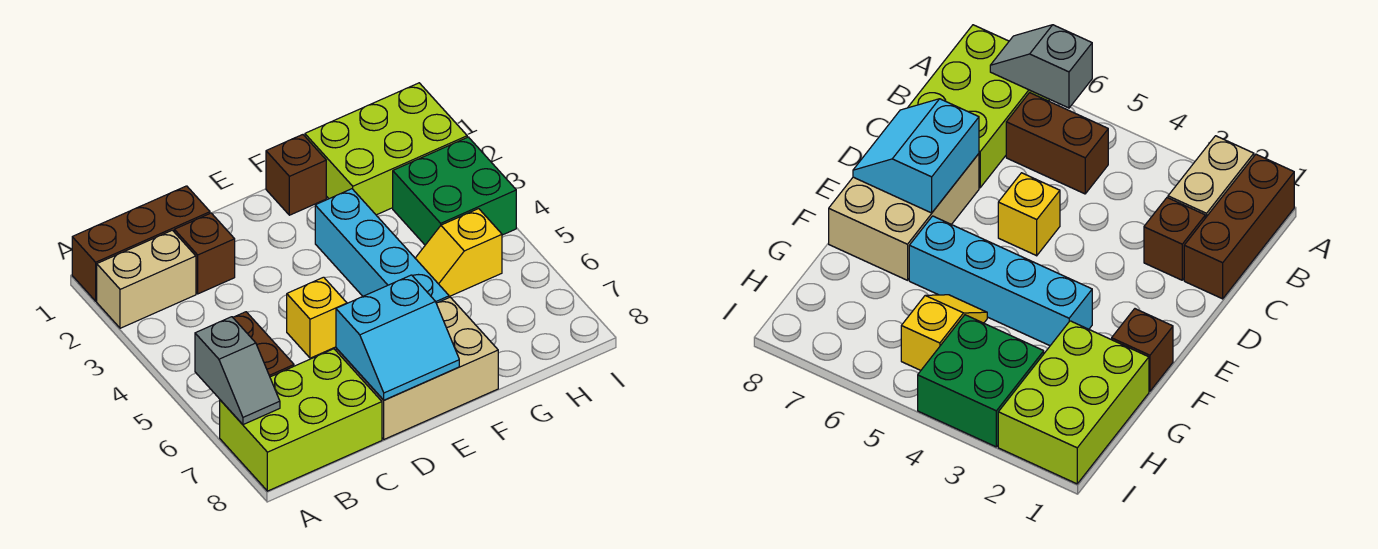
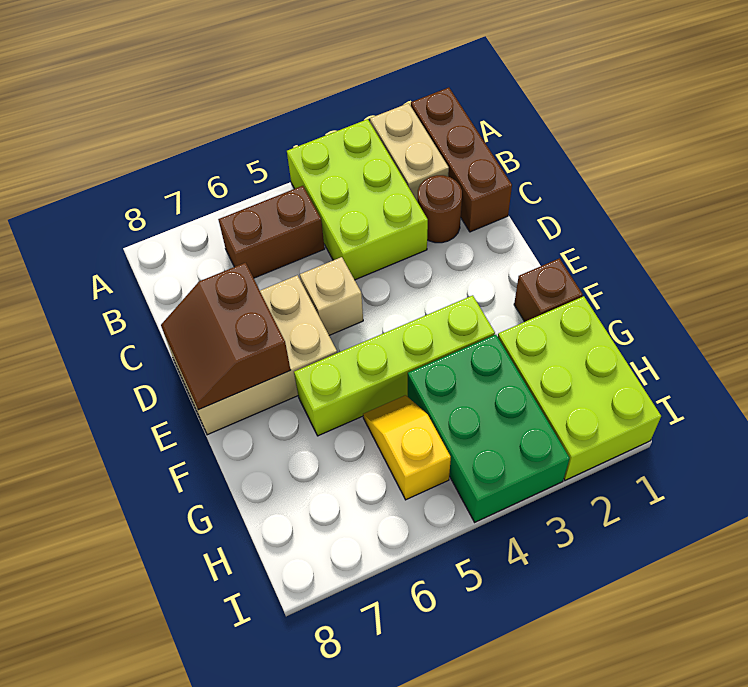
grey slope A6:A7 level 2 top 6 -> none
lime brick A7:C8 level 1 -> lime brick A3:C4 level 1
brown brick C2 level 1 -> brown round brick C2 level 1
yellow brick D5 level 1 -> tan brick D5 level 1
tan brick D7:F8 level 1 -> tan brick D6:E8 level 1
cyan slope D7:E8 level 2 top 7 -> brown slope D7:E8 level 2 top 7
cyan brick F3:F6 level 1 -> lime brick F3:F6 level 1
green brick H3:I4 level 1 -> green brick G3:I4 level 1

